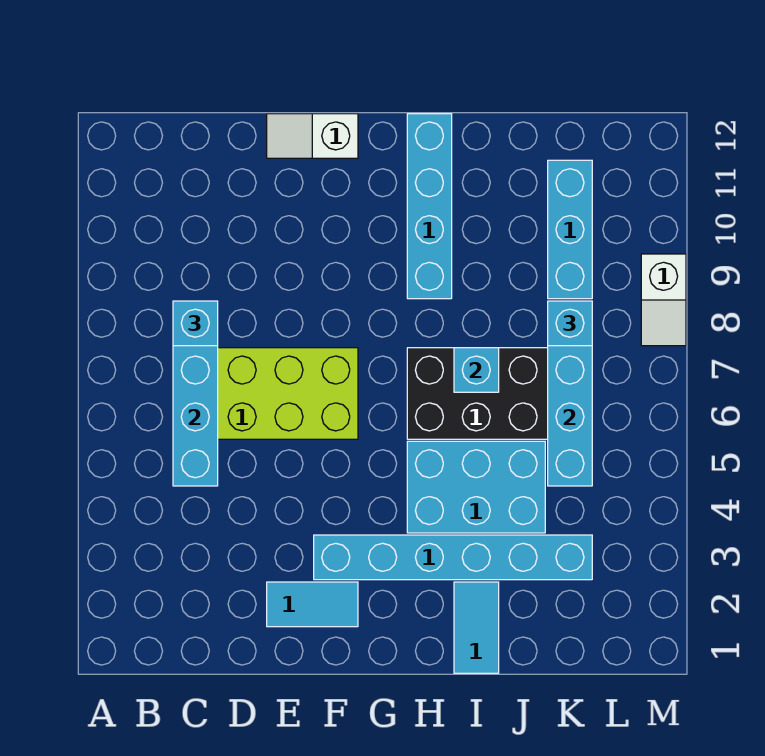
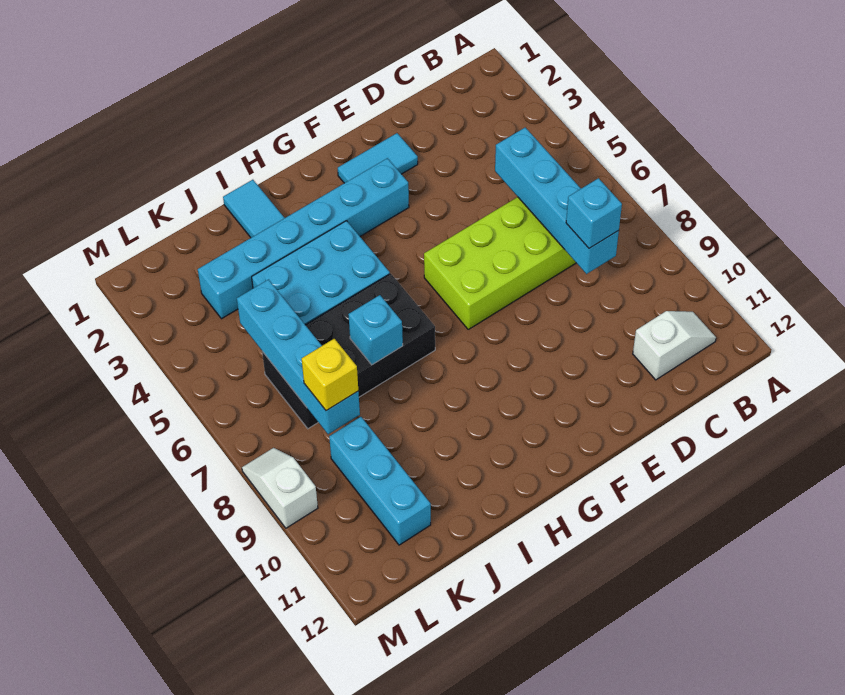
white slope E12:F12 level 1 top F -> white slope B11:C11 level 1 top C
cyan brick H9:H12 level 1 -> none
cyan brick K8 level 3 -> yellow brick K8 level 3

